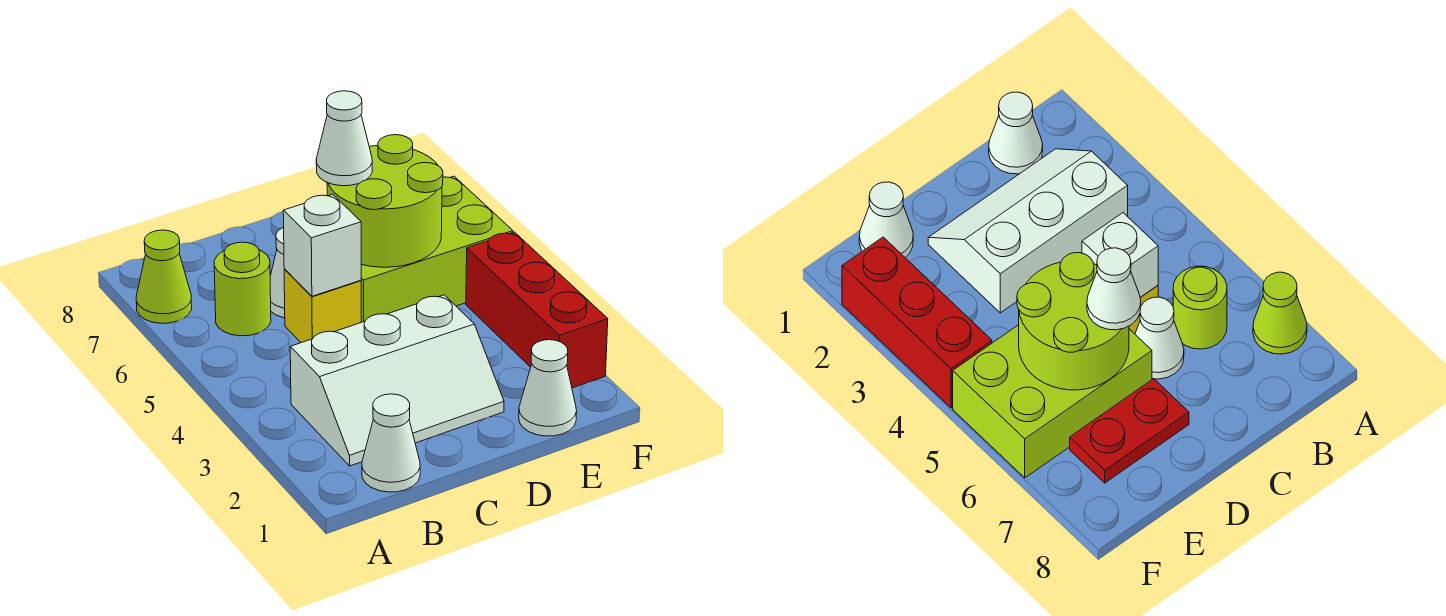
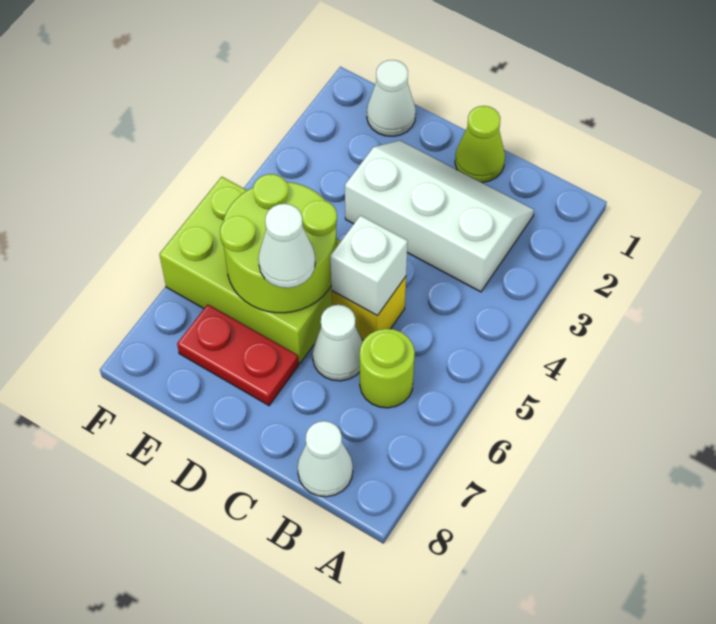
lime cone A7 level 1 -> lime cone C1 level 1
white cone B1 level 1 -> white cone B8 level 1
red brick F2:F4 level 1 -> none

